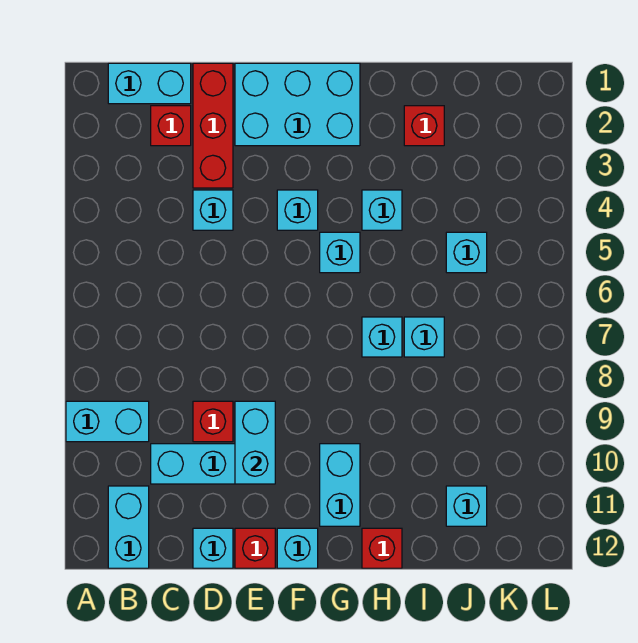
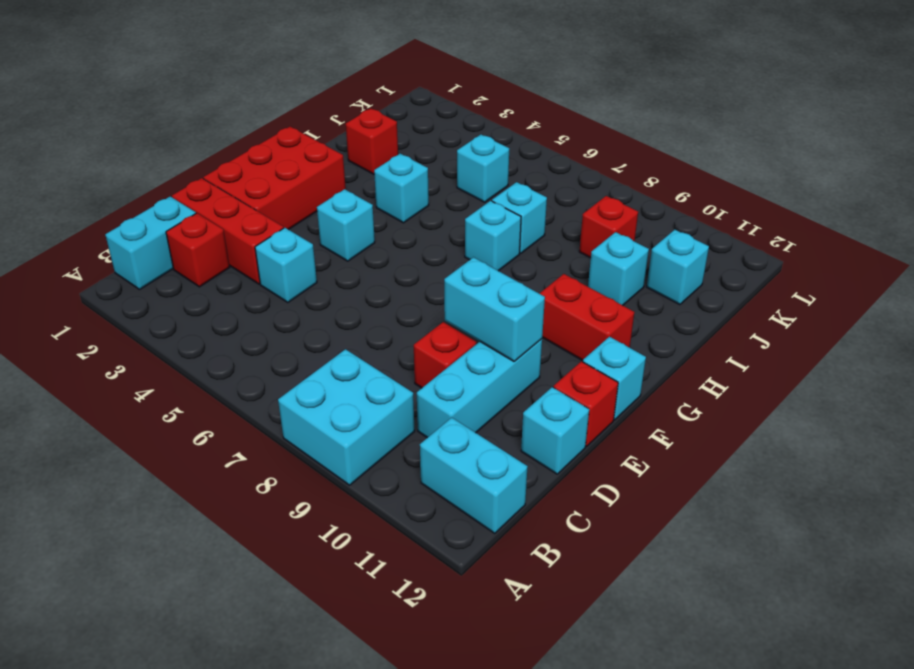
cyan brick A9:B9 level 1 -> cyan brick A8:B9 level 1
cyan brick E1:G2 level 1 -> red brick E1:G2 level 1
cyan brick G5 level 1 -> cyan brick I10 level 1
cyan brick G10:G11 level 1 -> red brick G10:G11 level 1
red brick H12 level 1 -> red brick J9 level 1

